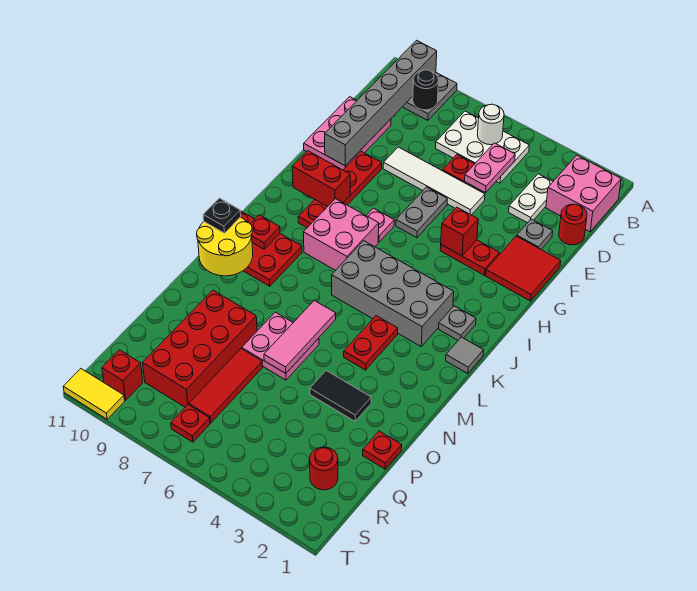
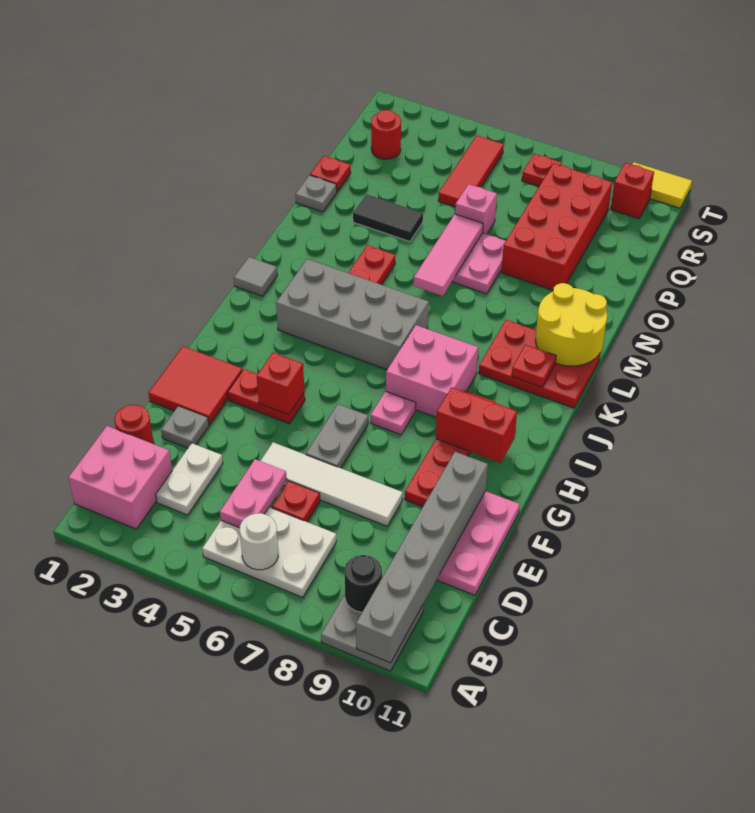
grey plate J2 level 1 -> grey plate O1 level 1
black plate L11 level 3 -> none
none -> pink brick P6 level 1
red tile P7:R7 level 1 -> red tile Q5:S5 level 1

